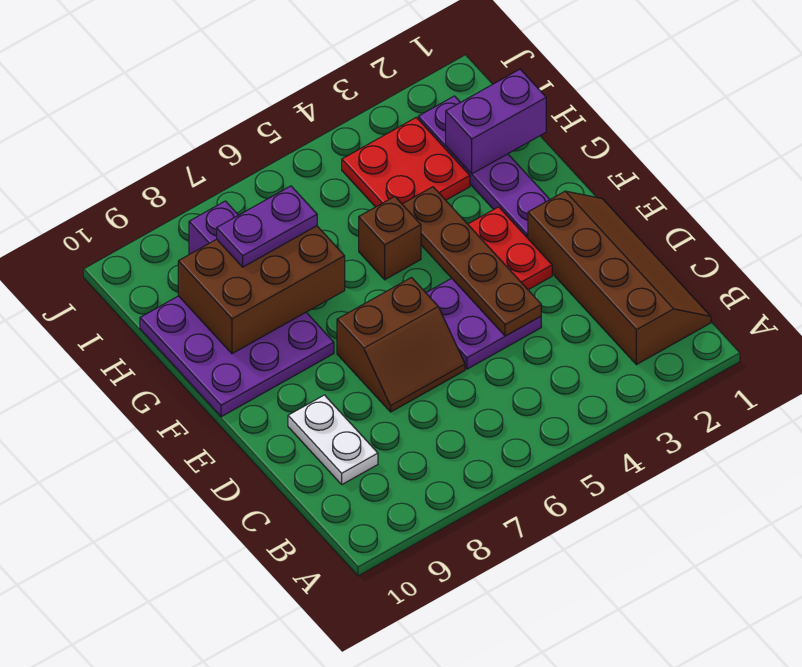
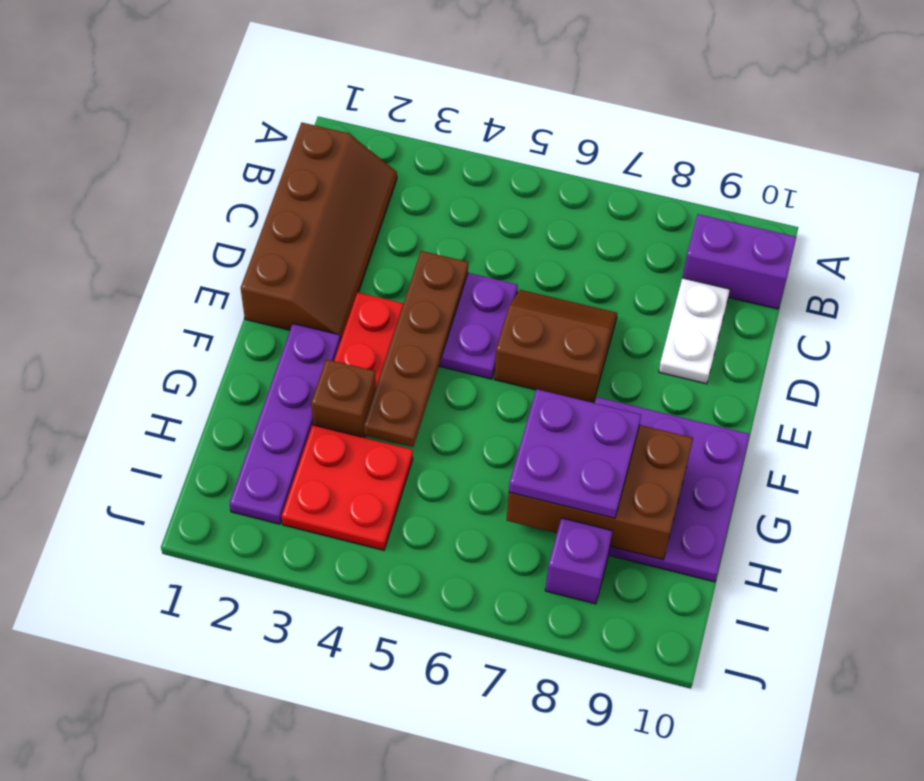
brown slope B1:E2 level 1 top 2 -> brown slope B1:E2 level 1 top 1
brown brick G5 level 1 -> brown brick G3 level 1
purple brick H1:H2 level 2 -> purple brick B9:B10 level 1
purple plate H7:H8 level 3 -> purple plate G7:H8 level 3

